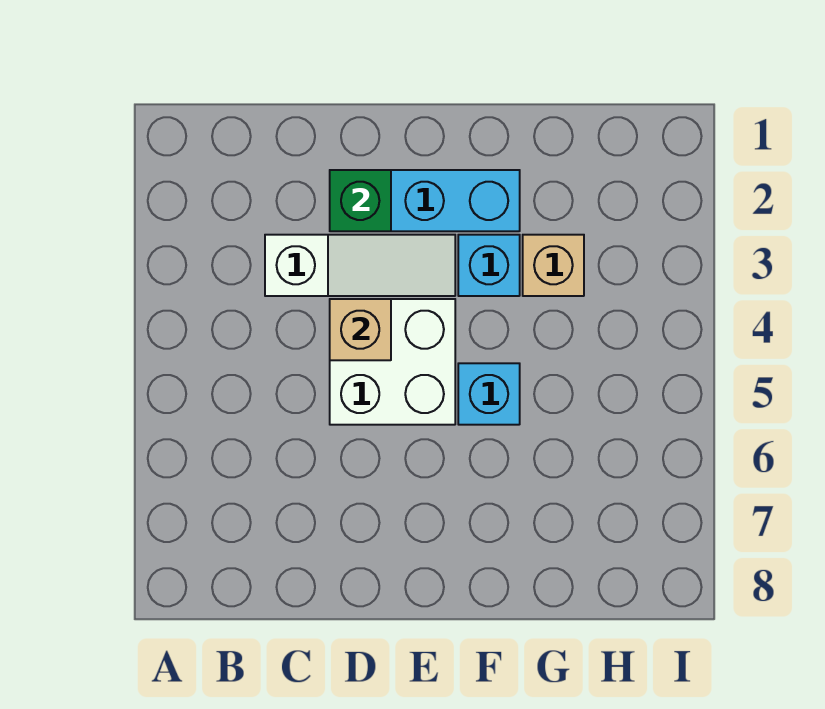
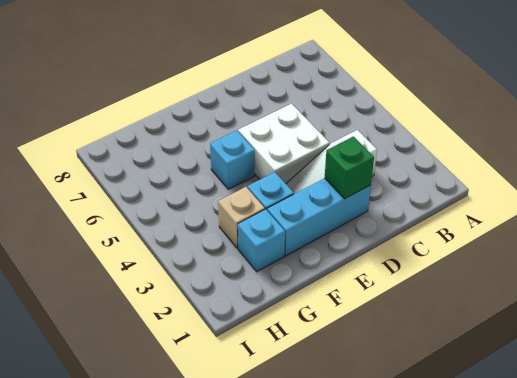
tan brick D4 level 2 -> none
none -> cyan brick G2 level 1

